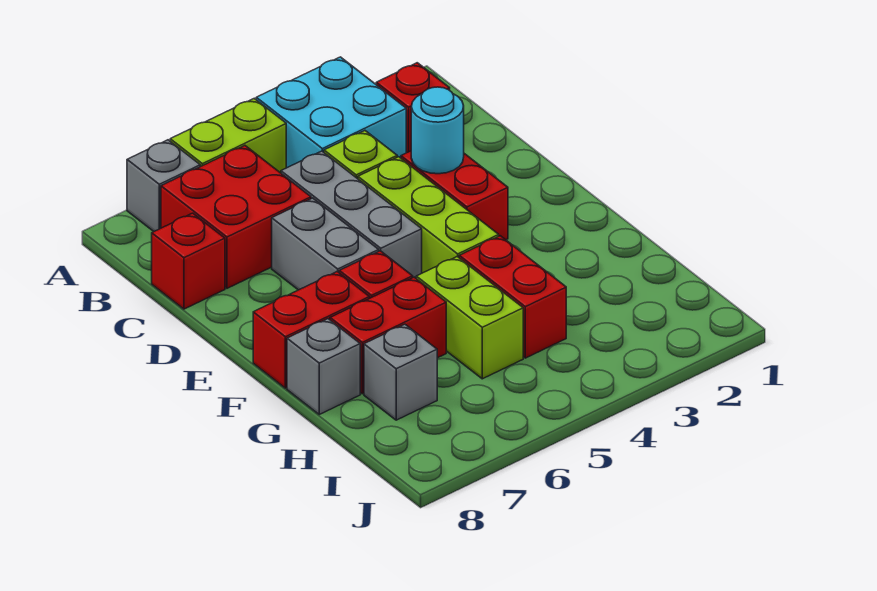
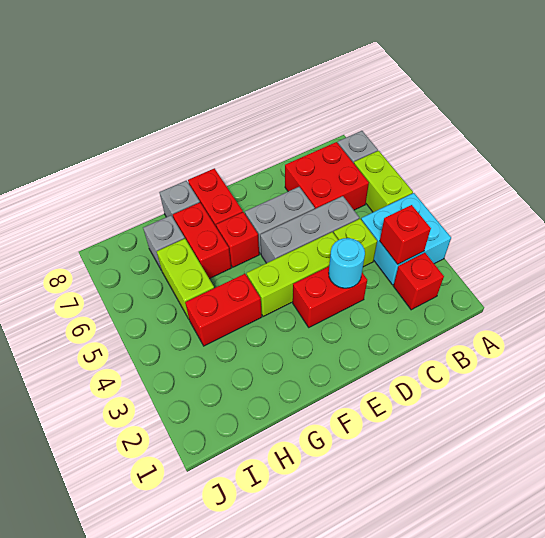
red brick C8 level 1 -> red brick B3 level 2
lime brick G5:H5 level 1 -> lime brick H5:H6 level 1

